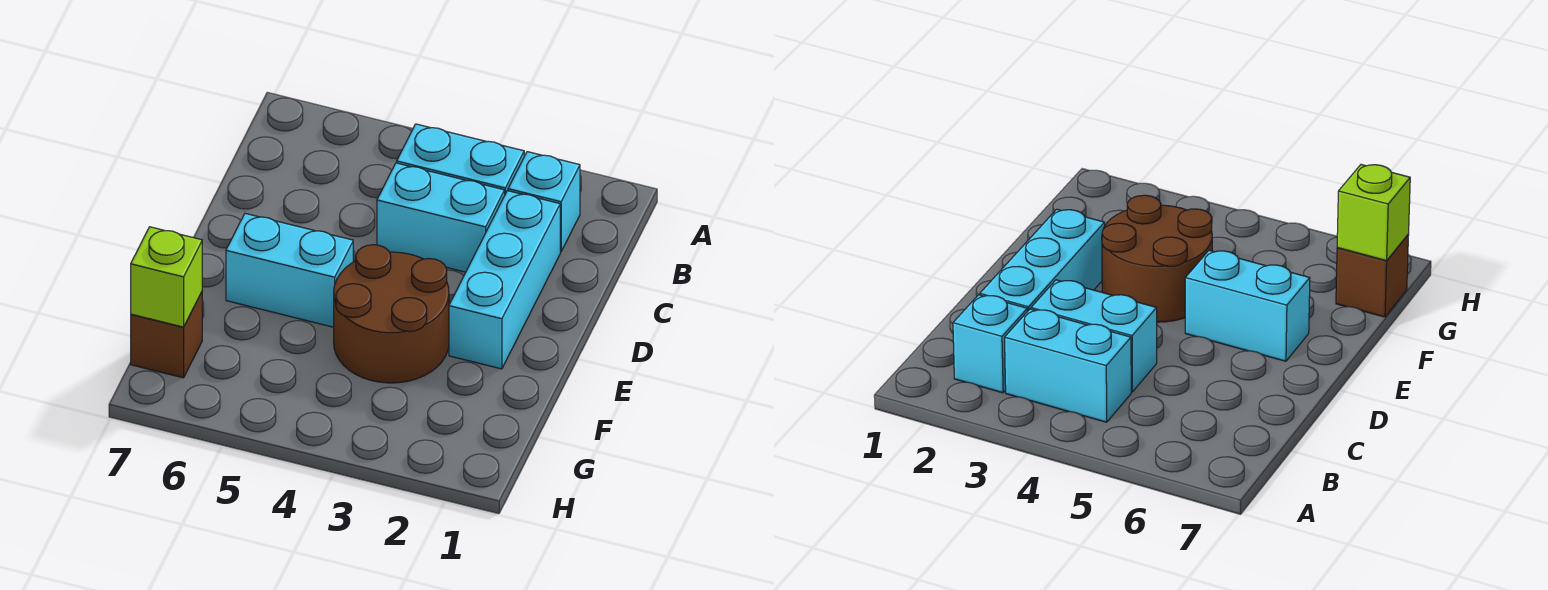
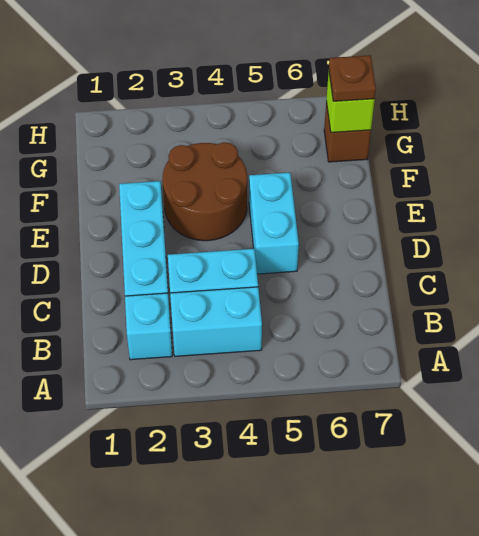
cyan brick E5:E6 level 1 -> cyan brick D5:E5 level 1
none -> brown plate G7 level 3

